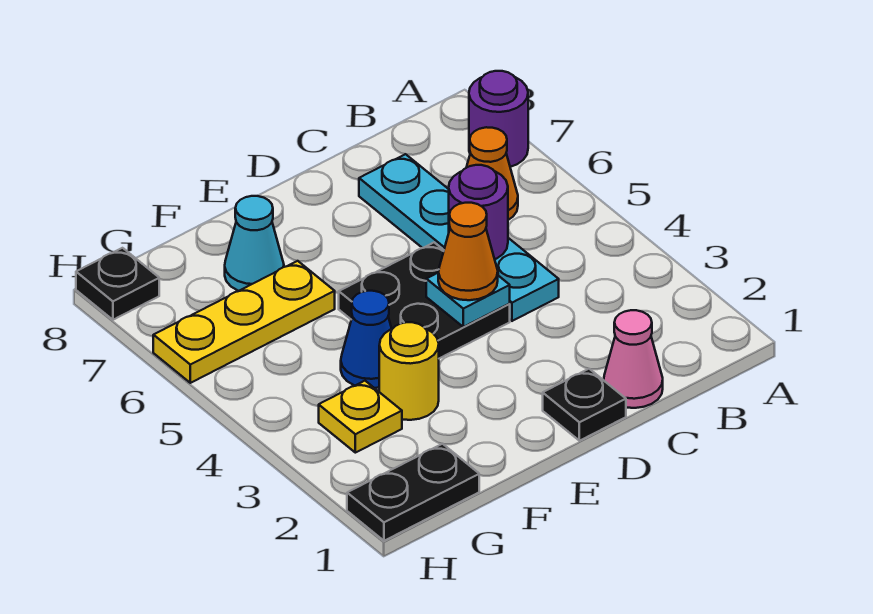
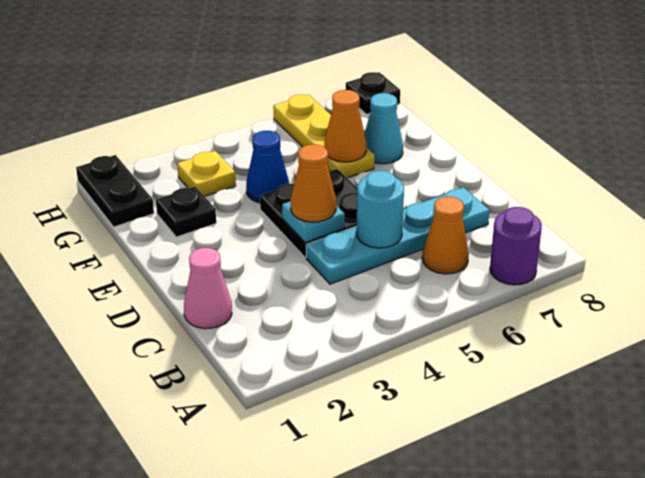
purple round brick C5 level 2 -> cyan round brick C5 level 2
black plate D1 level 1 -> black plate F2 level 1
yellow round brick F3 level 1 -> none
none -> orange cone F6 level 2

